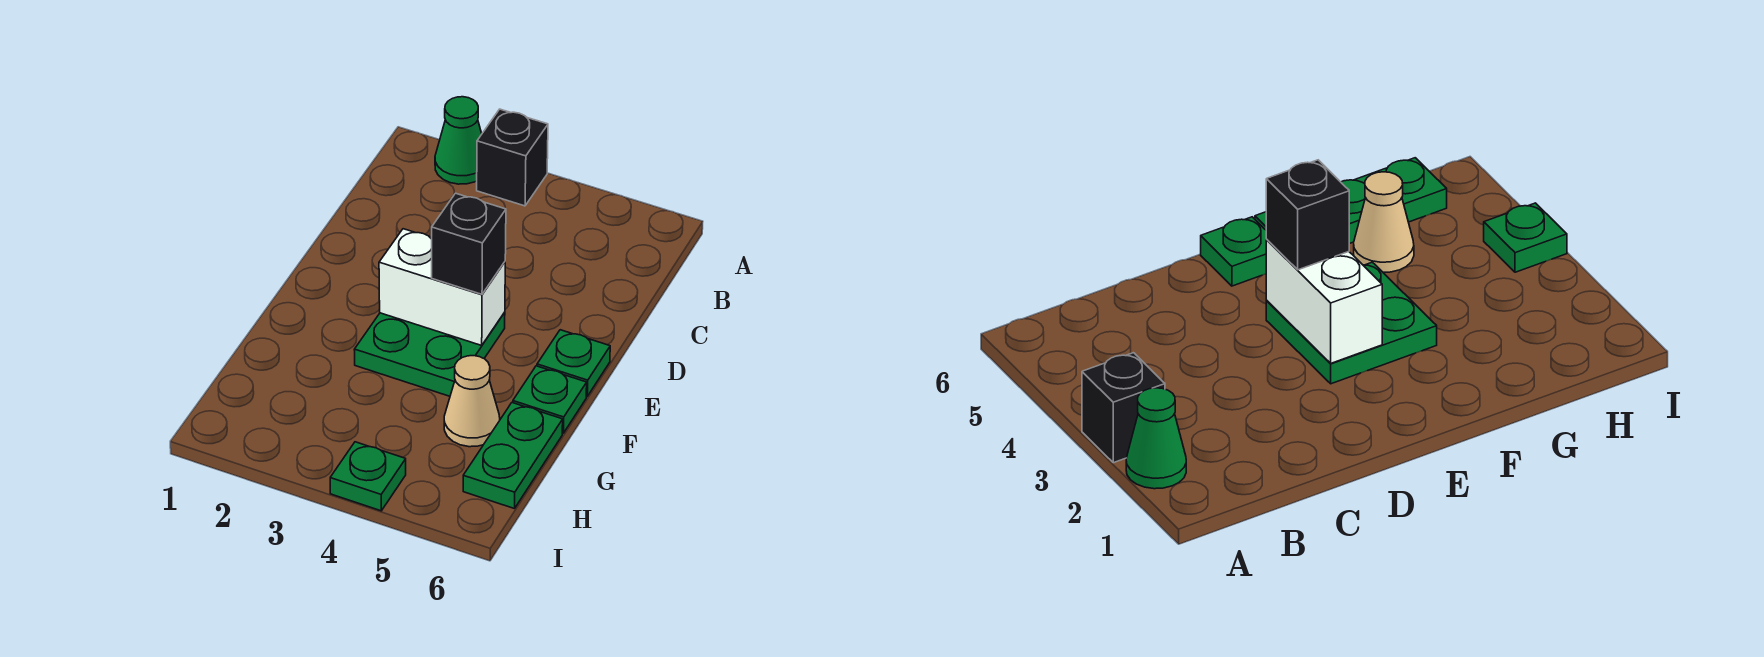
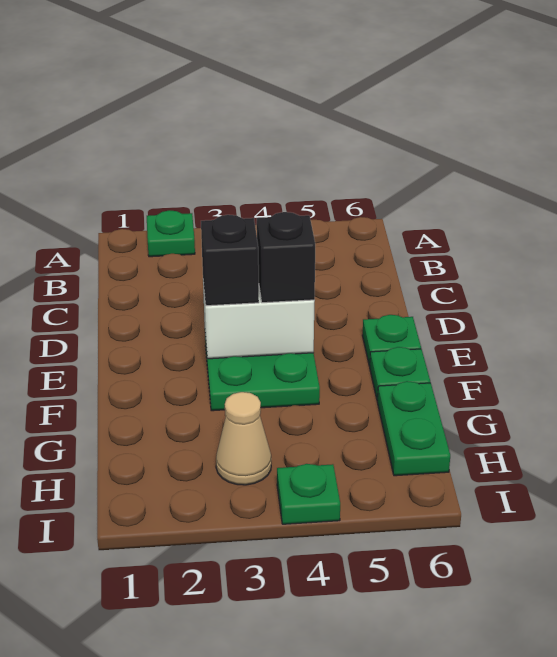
green cone A2 level 1 -> green plate A2 level 1
black brick A3 level 1 -> black brick E3 level 3
tan cone G5 level 1 -> tan cone H3 level 1

